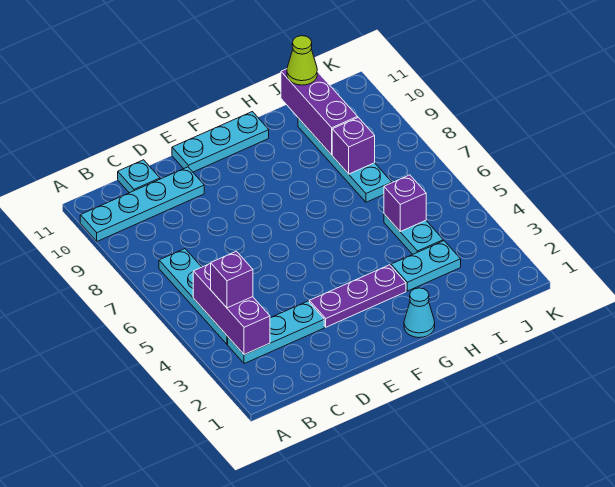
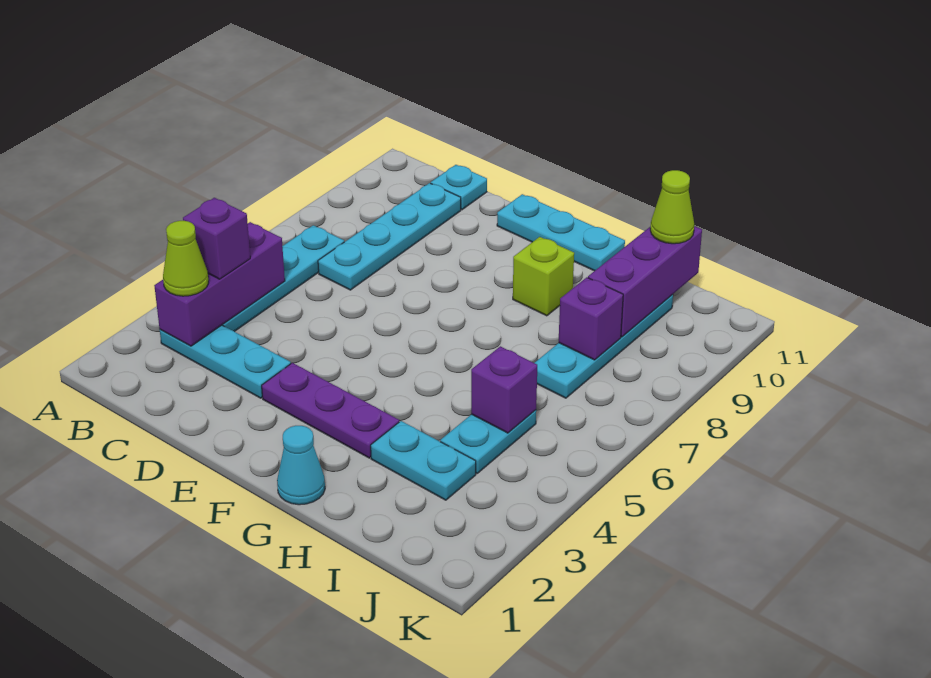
cyan plate A10:D10 level 1 -> cyan plate C7:C10 level 1
none -> lime cone B3 level 3
none -> lime brick G9 level 1

